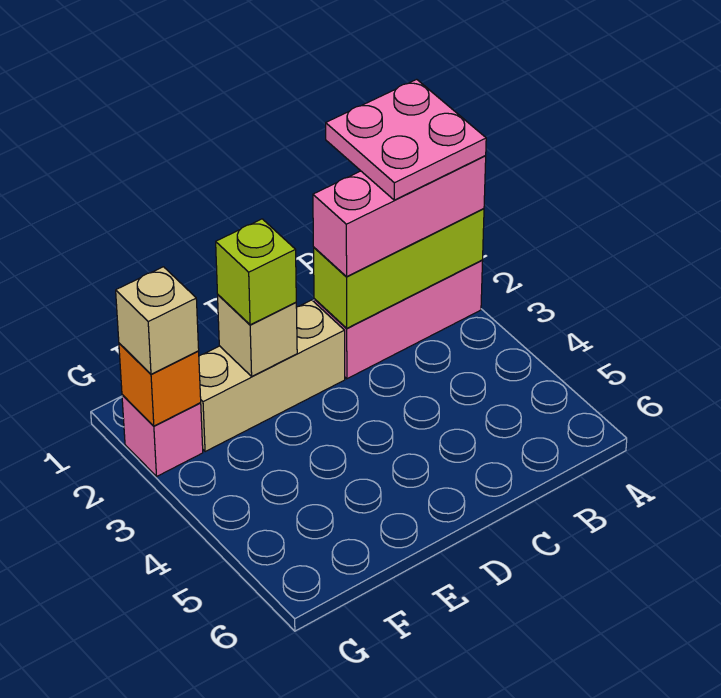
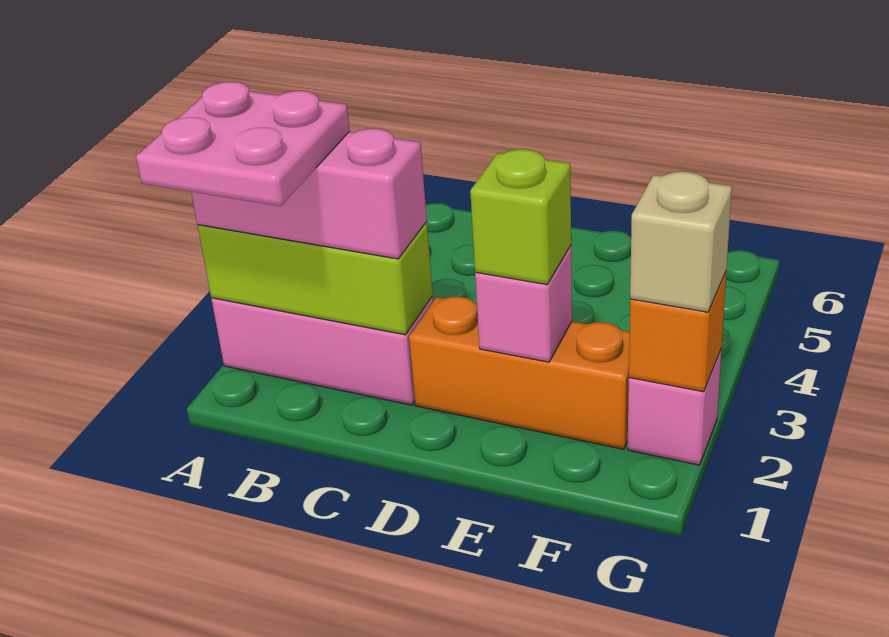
tan brick D2:F2 level 1 -> orange brick D2:F2 level 1
tan brick E2 level 2 -> pink brick E2 level 2

